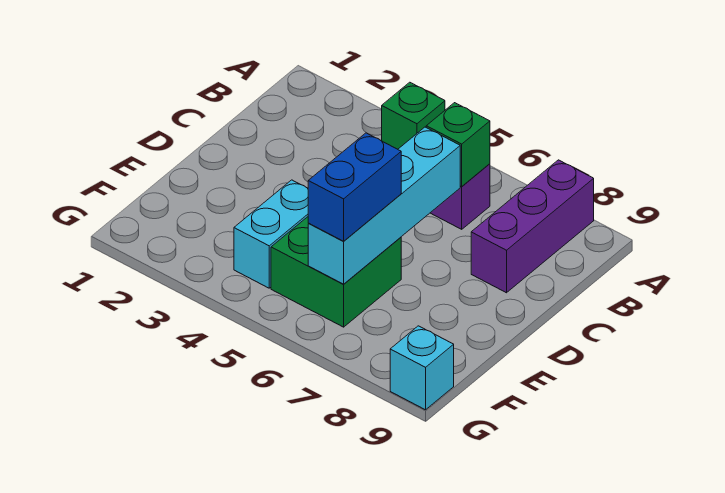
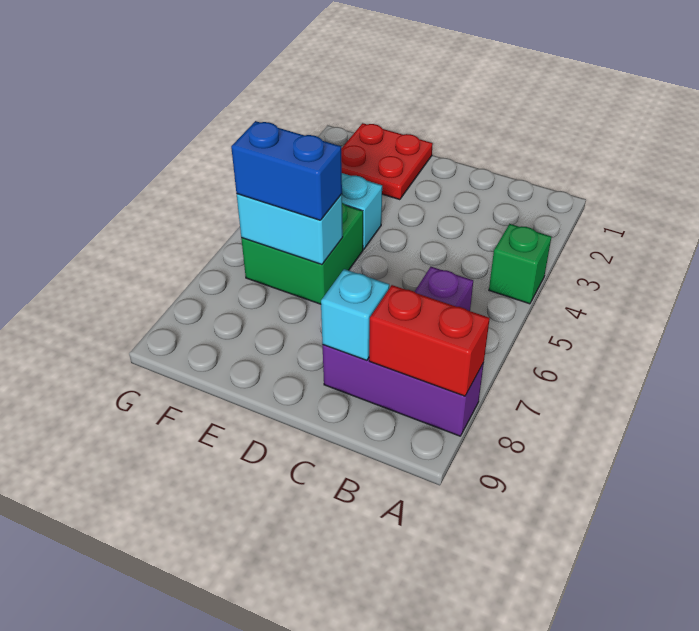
none -> red brick A8:B8 level 2
green brick B6 level 2 -> none
cyan brick C6:F6 level 2 -> cyan brick E6:F6 level 2
none -> red plate E1:F2 level 1
cyan brick G9 level 1 -> cyan brick C8 level 2

